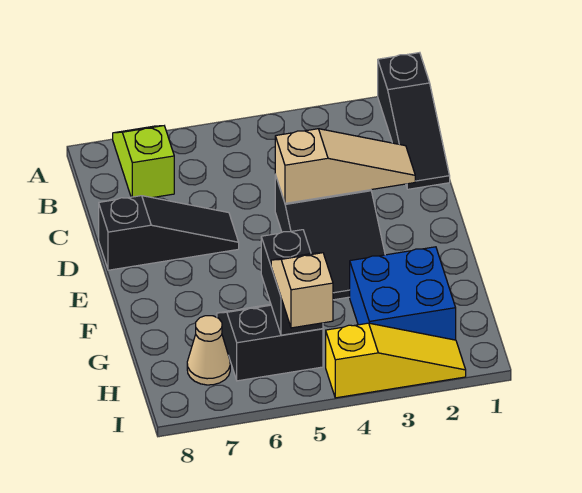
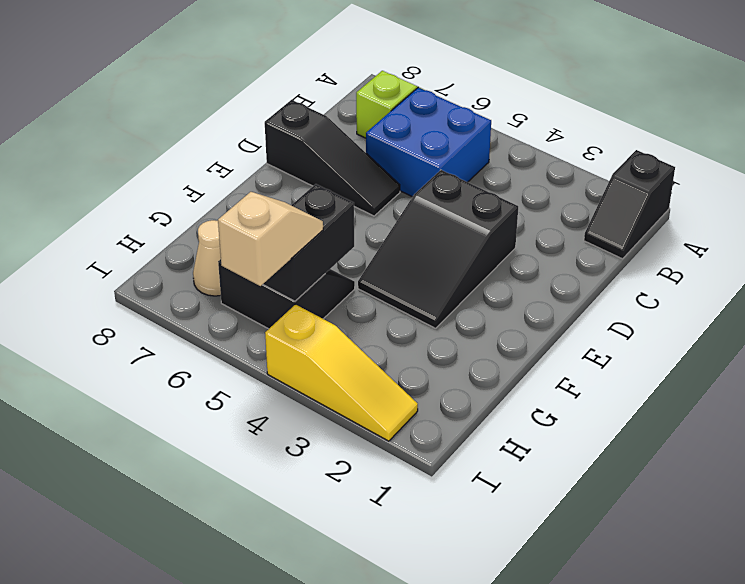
black slope A1:C1 level 1 top A -> black slope A1:B1 level 1 top A
tan slope D2:D4 level 2 top 4 -> none
blue brick G2:H3 level 1 -> blue brick B5:C6 level 1

